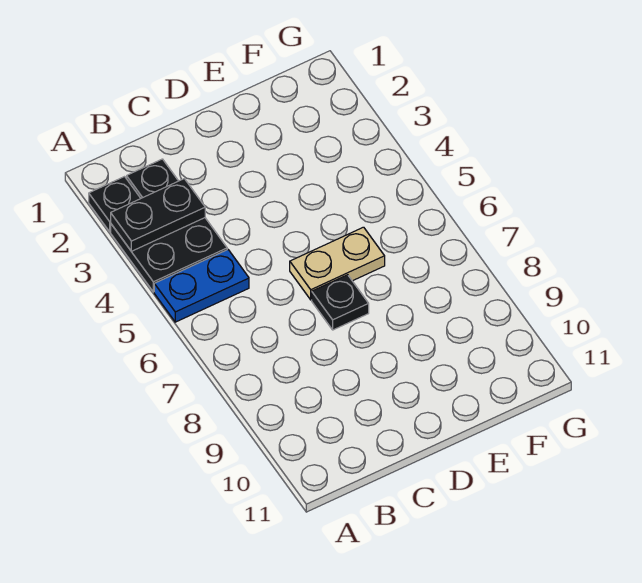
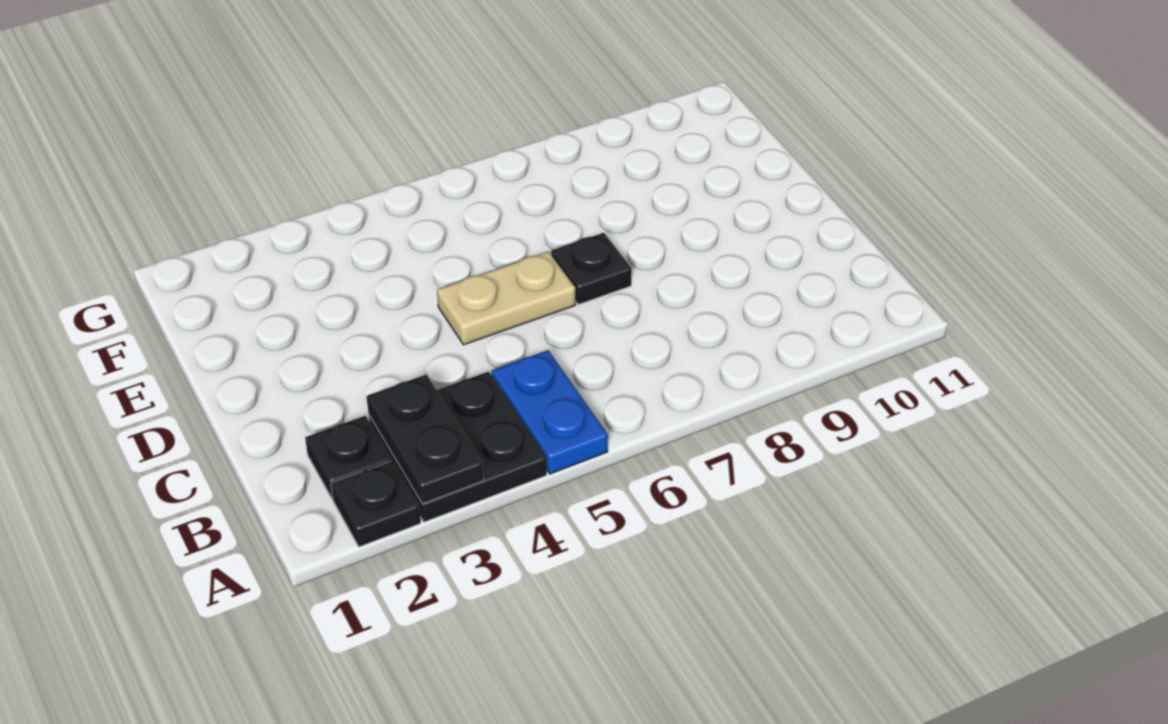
tan plate D6:E6 level 1 -> tan plate D5:D6 level 1

